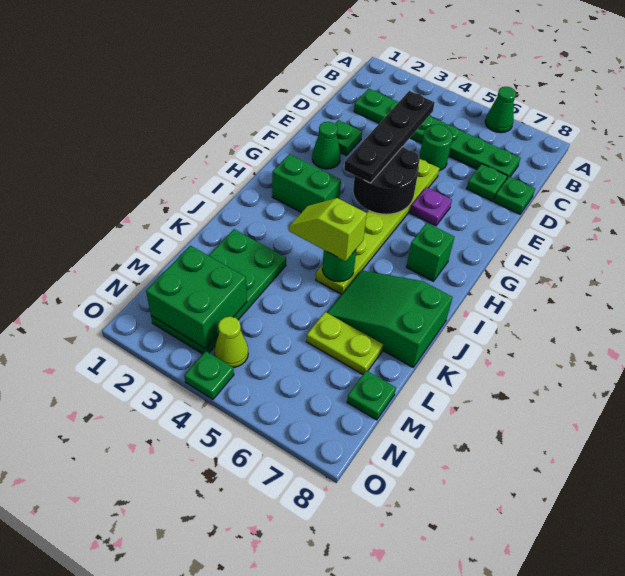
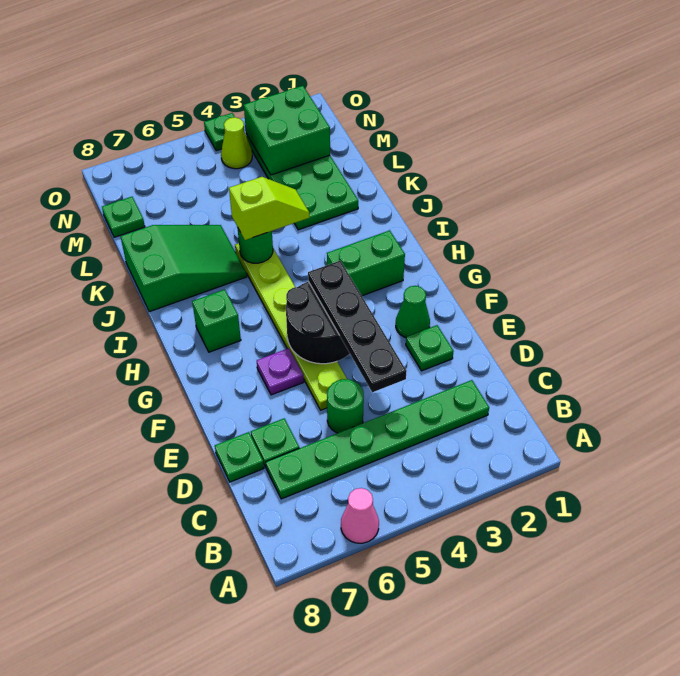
green cone A6 level 1 -> pink cone A6 level 1
lime plate L6:L7 level 1 -> none

